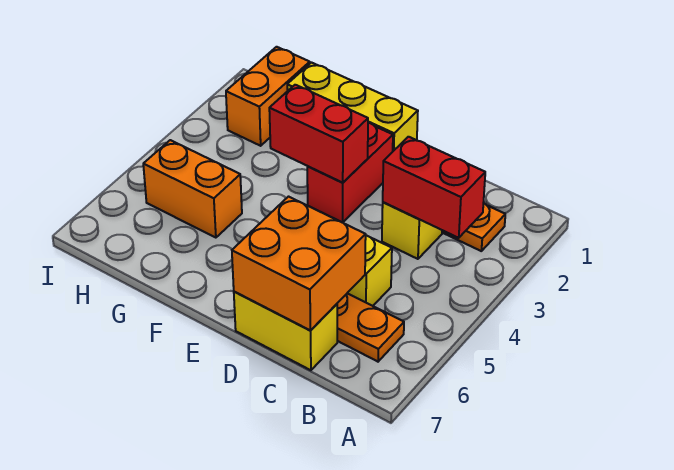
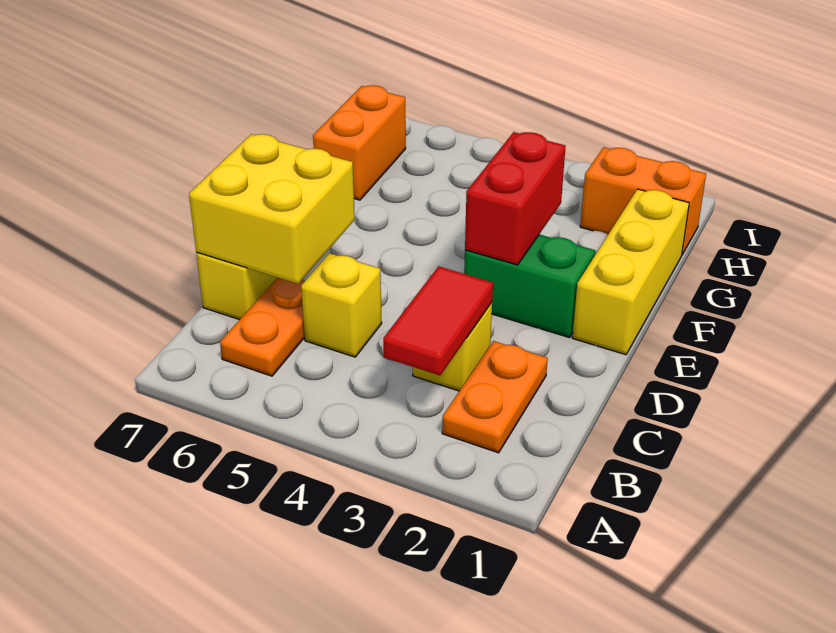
red brick B3:C3 level 2 -> red tile B3:C3 level 2
orange brick C6:D7 level 2 -> yellow brick C6:D7 level 2
red brick E2:E3 level 1 -> green brick E2:E3 level 1
orange brick G5:H5 level 1 -> orange brick G7:H7 level 1

